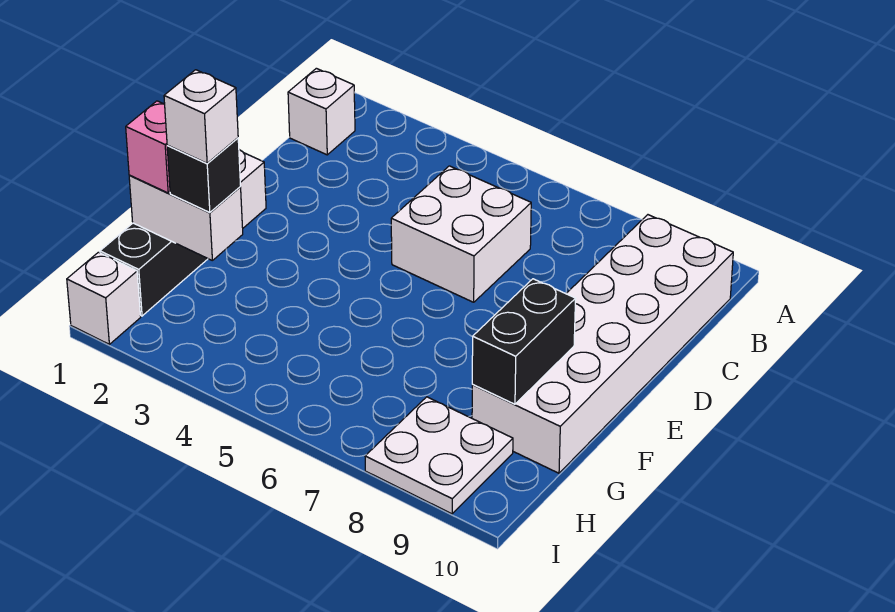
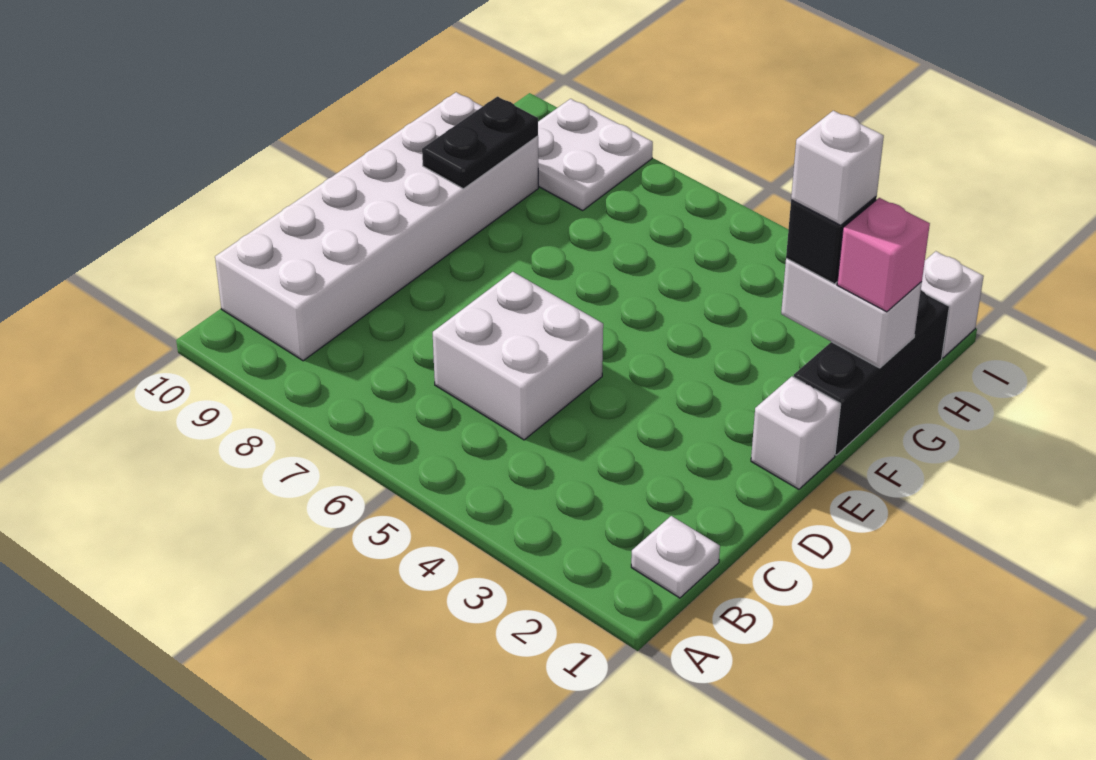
white brick B1 level 1 -> white plate B1 level 1
black brick F9:G9 level 2 -> black plate F9:G9 level 2

